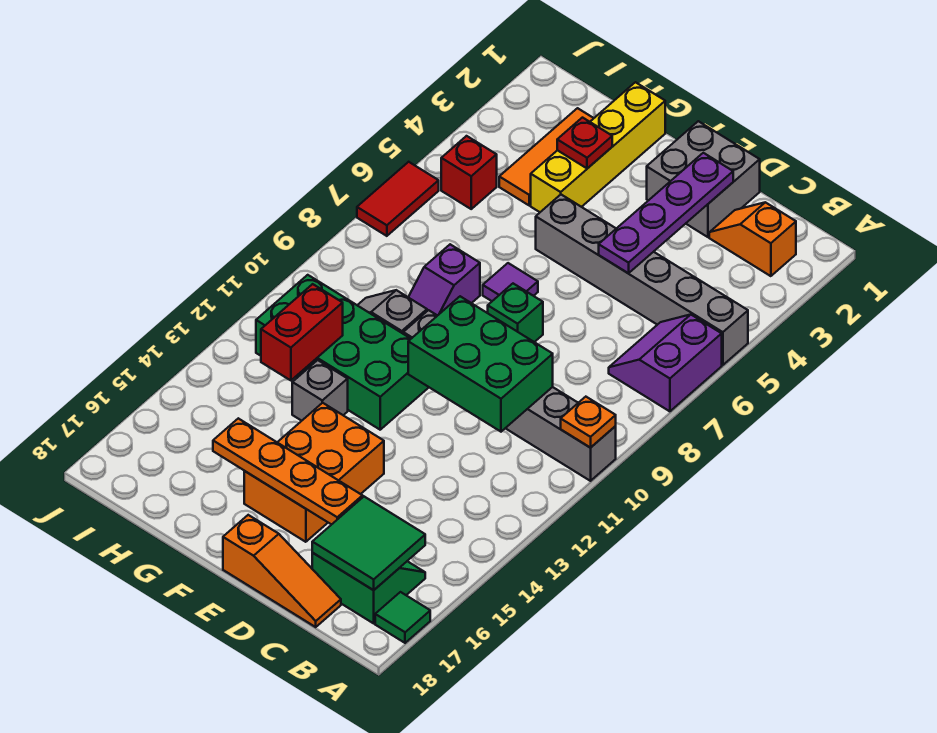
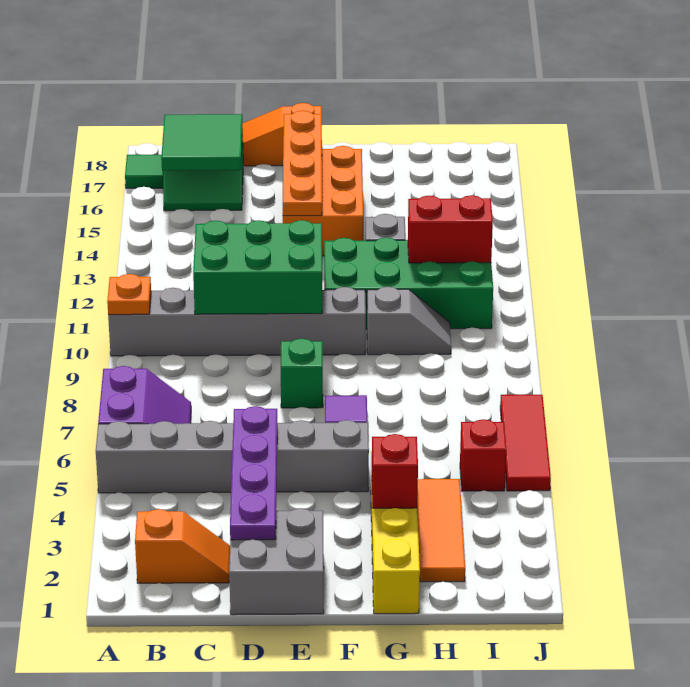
orange plate D16:G16 level 2 -> orange plate E14:E17 level 2
red plate G3 level 2 -> red brick G3 level 2
purple slope G8:G9 level 1 top 8 -> none
red brick H12:H13 level 2 -> red brick H12:I12 level 2
red tile J6:J7 level 1 -> red tile J5:J7 level 1

